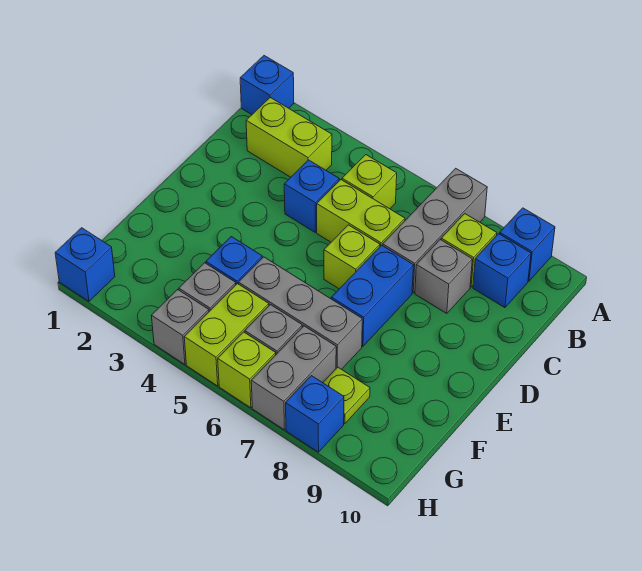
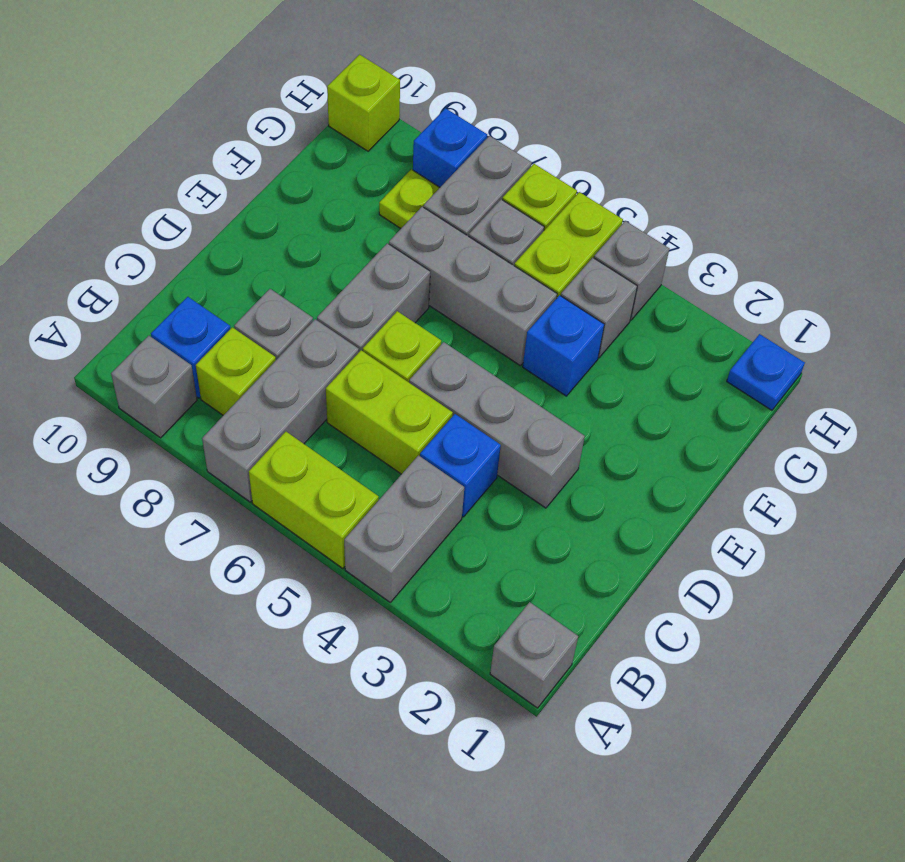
blue brick A1 level 1 -> grey brick A1 level 1
none -> grey brick A4:B4 level 1
blue brick A9 level 1 -> grey brick A9 level 1
lime brick B2:B3 level 1 -> lime brick A5:A6 level 1
lime brick B5 level 1 -> lime brick H10 level 1
none -> grey brick D3:D5 level 1
blue brick D7:E7 level 1 -> grey brick D7:E7 level 1
blue brick H1 level 1 -> blue plate H1 level 1

